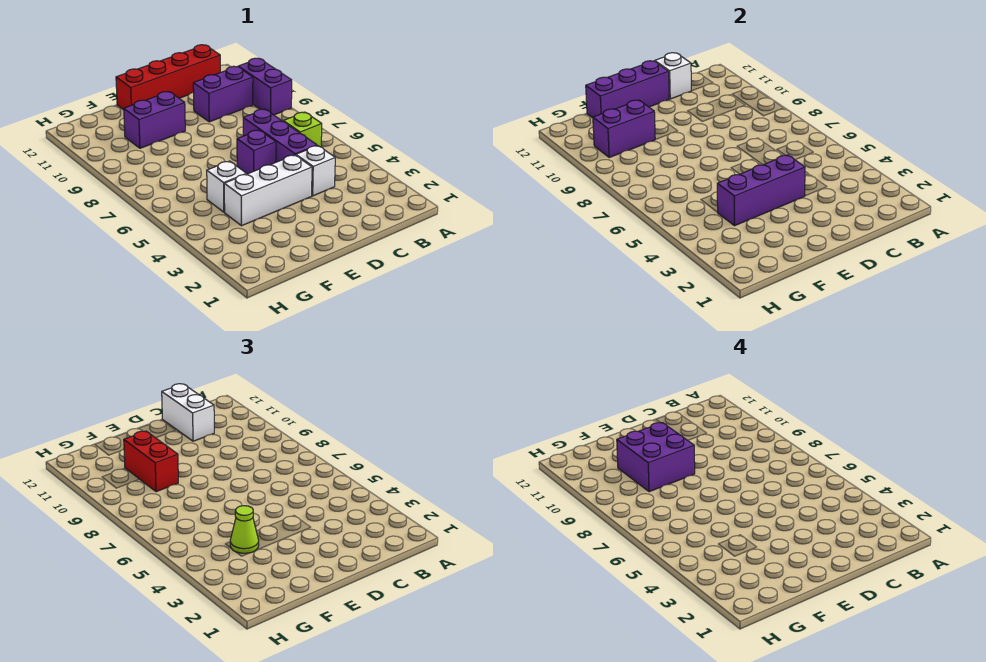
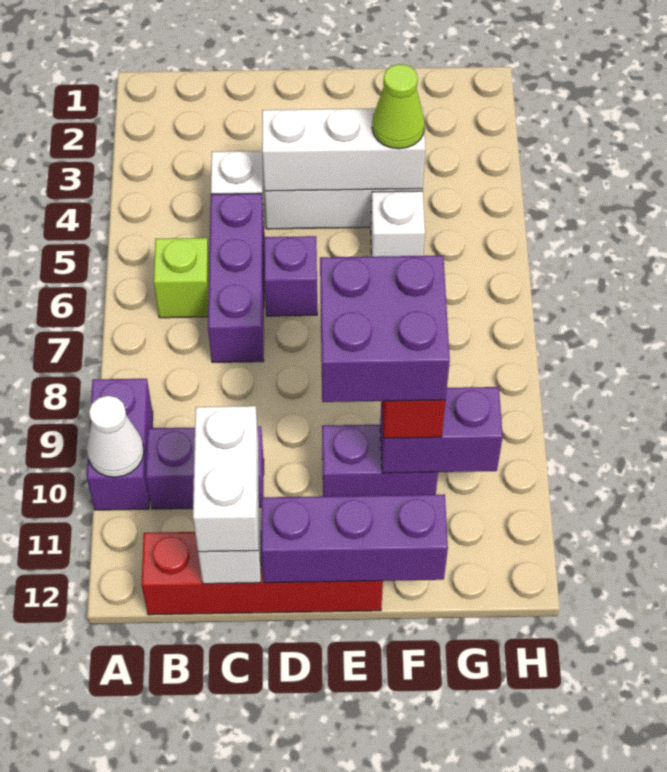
none -> white cone A10 level 2
purple brick D4:F4 level 2 -> white brick D4:F4 level 2

